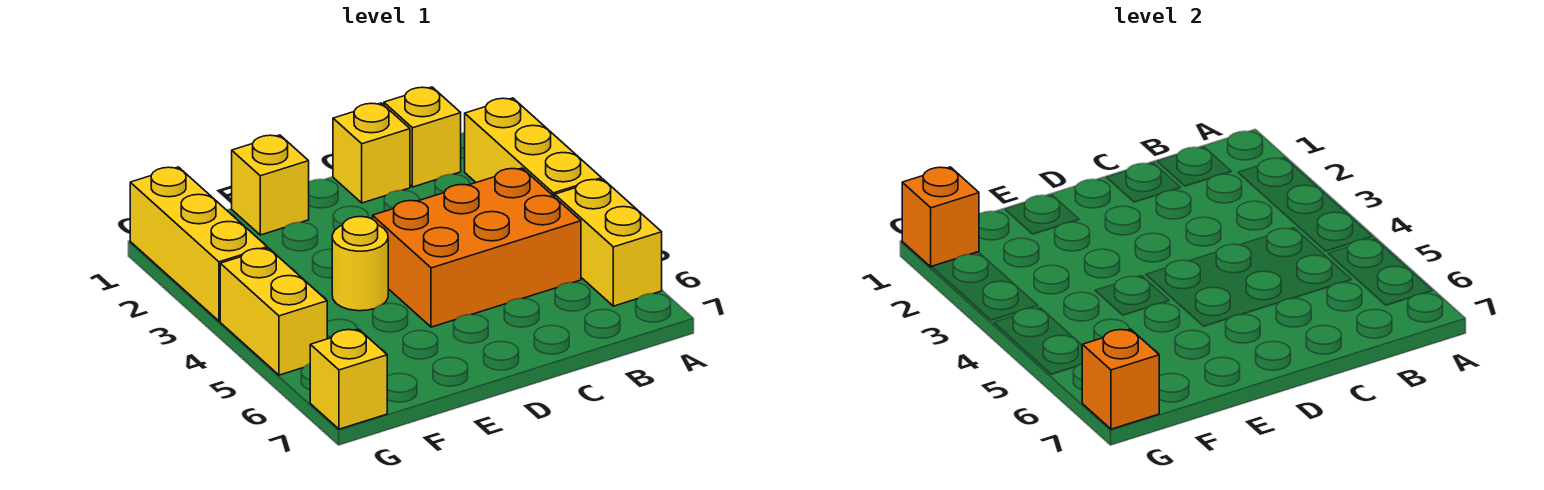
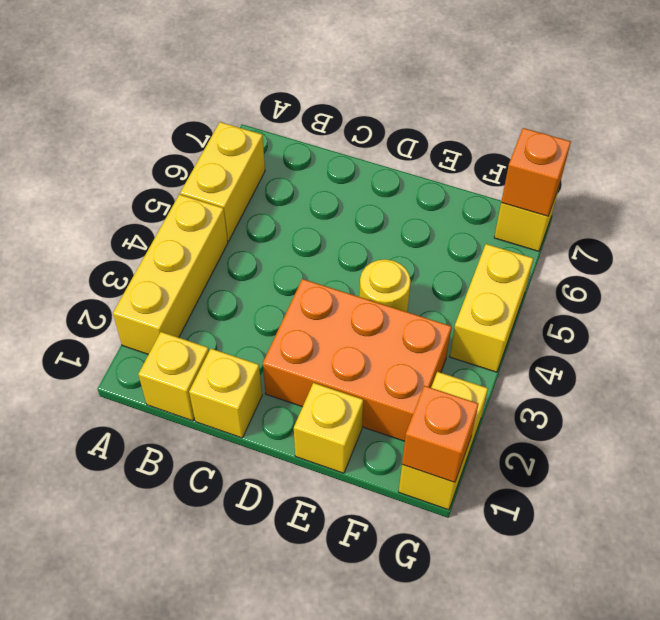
orange brick B4:D5 level 1 -> orange brick D2:F3 level 1
yellow brick G1:G3 level 1 -> yellow brick G1:G2 level 1

